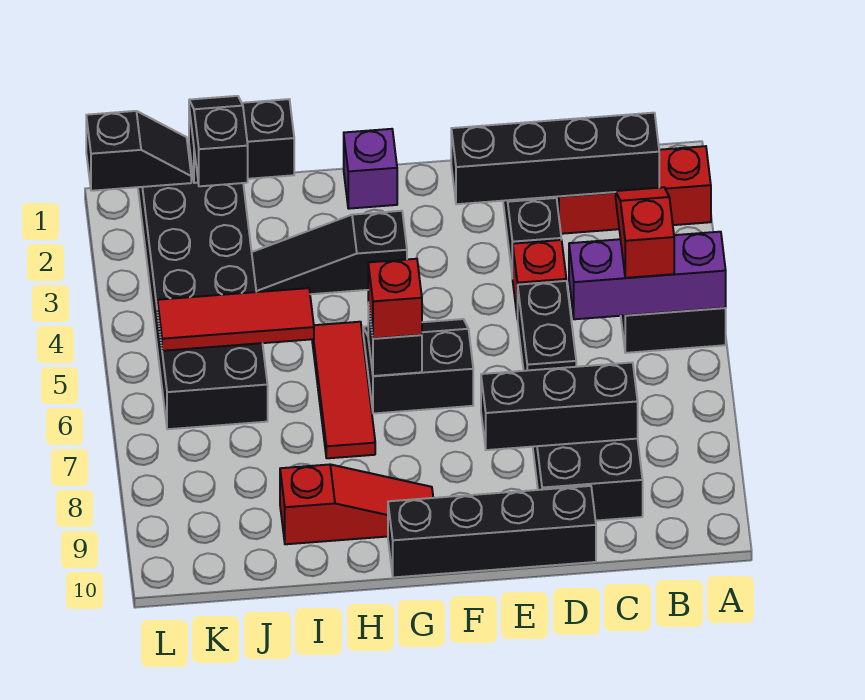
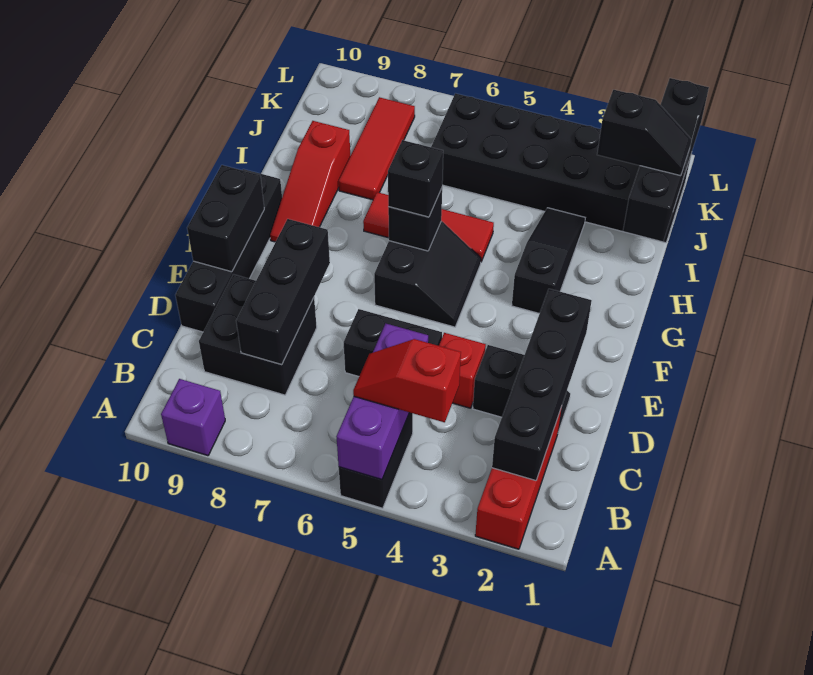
red slope B4:B5 level 3 top 5 -> red slope B4:B5 level 3 top 4
none -> black brick E10:F10 level 2
purple brick G1 level 1 -> purple brick A9 level 1
red brick G6 level 3 -> black brick G6 level 3
red tile I5:K5 level 2 -> red tile I8:K8 level 1

